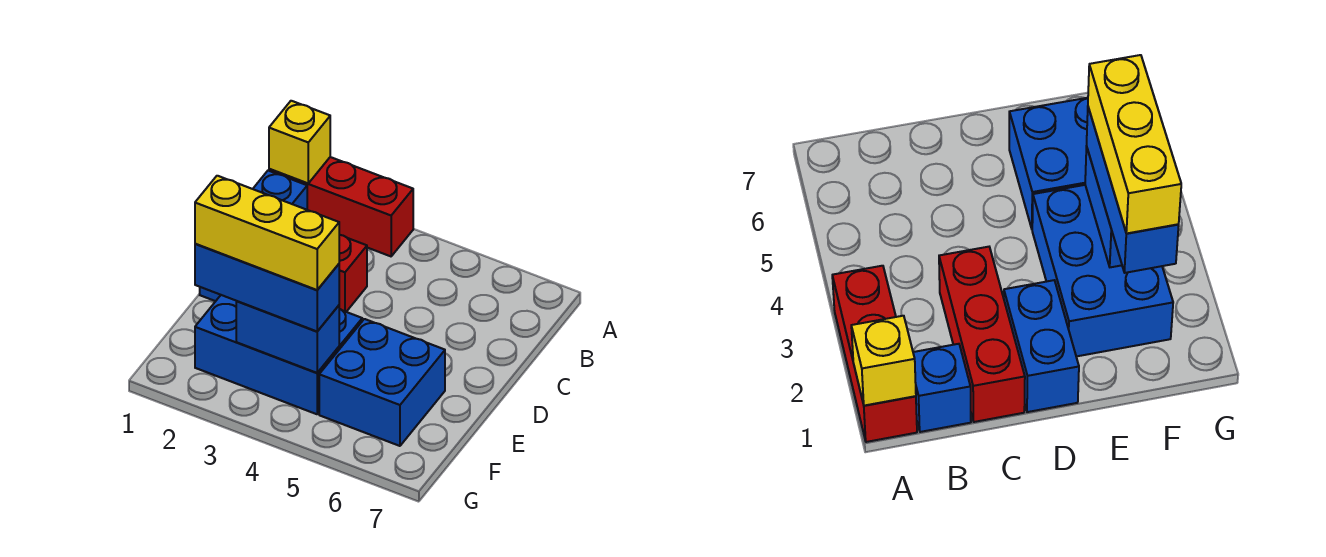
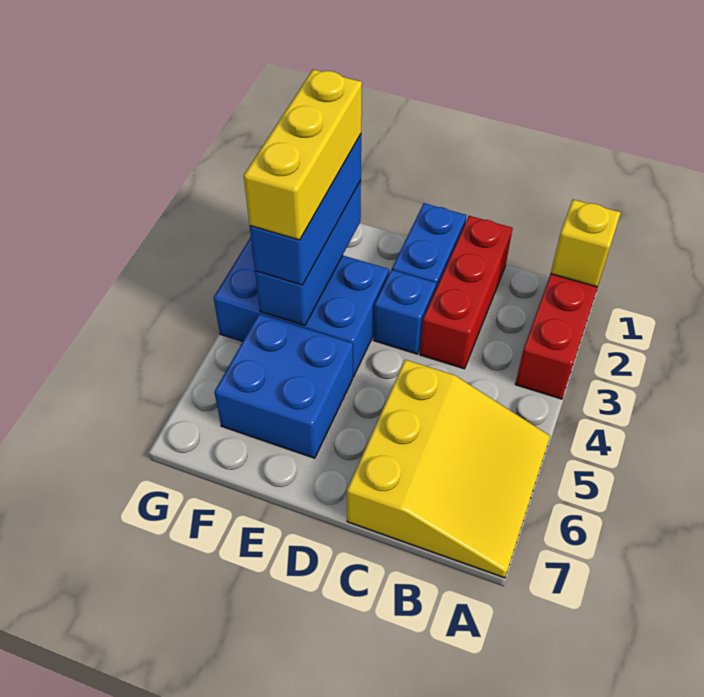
none -> yellow slope A5:C7 level 1 top C
blue brick B1 level 1 -> blue brick D3 level 1
blue brick E2:F4 level 1 -> blue brick E3:G4 level 1
blue brick F3:F4 level 2 -> blue brick F2:F4 level 2

